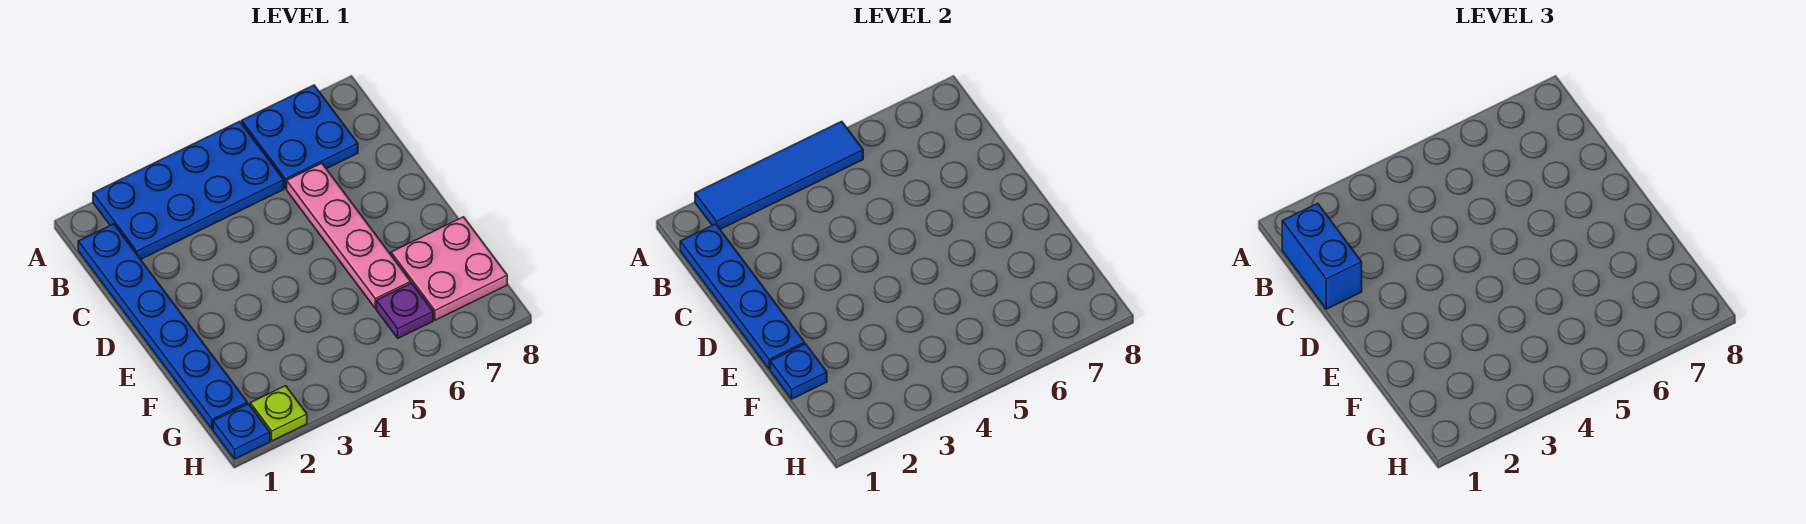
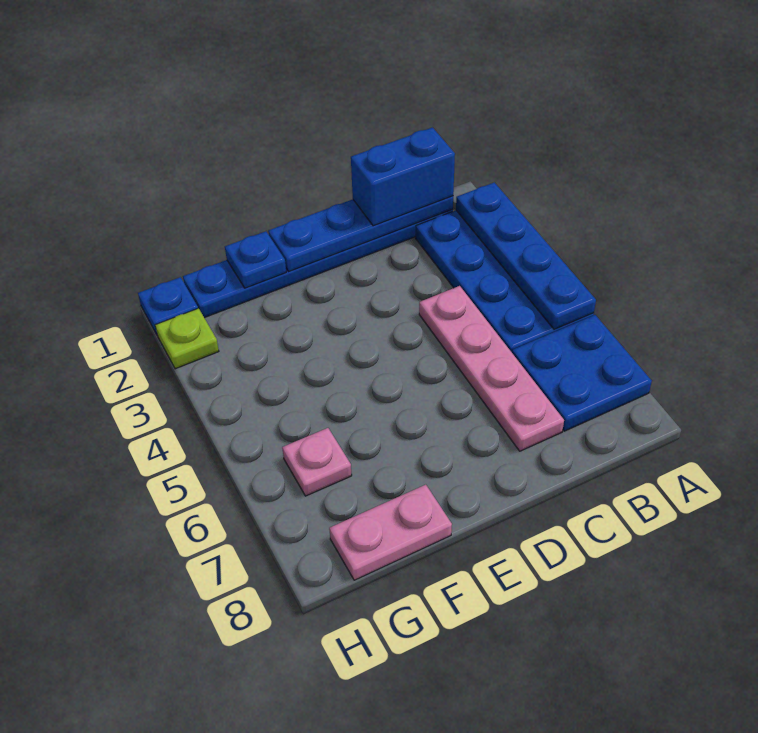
blue tile A2:A5 level 2 -> blue plate A2:A5 level 2
pink plate C6:F6 level 1 -> pink plate C4:C7 level 1
pink plate F7:G8 level 1 -> pink plate F8:G8 level 1
purple plate G6 level 1 -> pink plate G6 level 1

